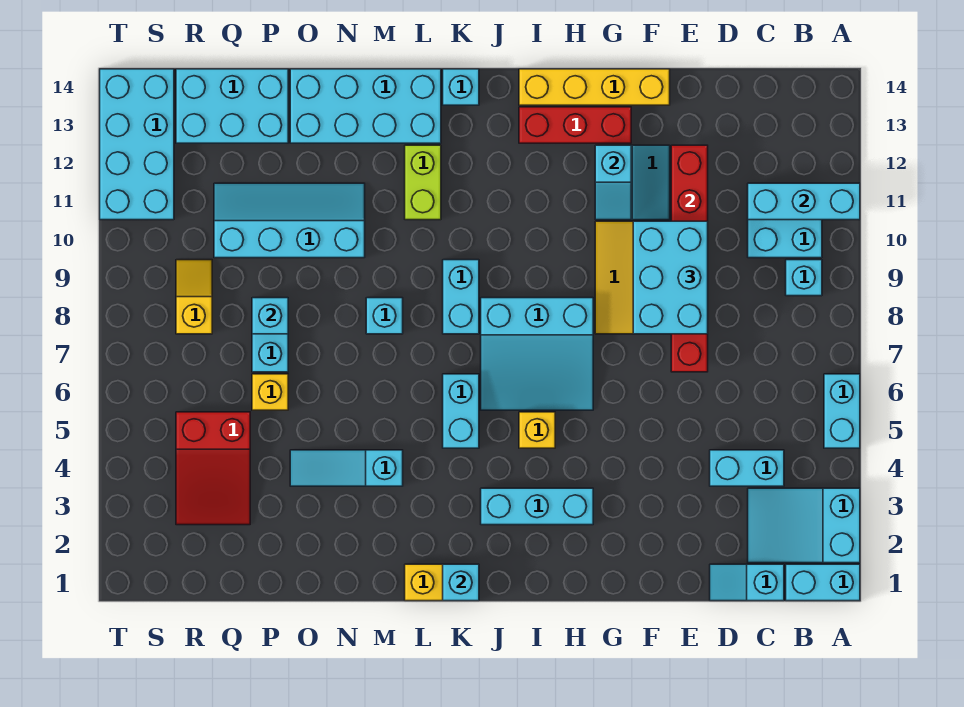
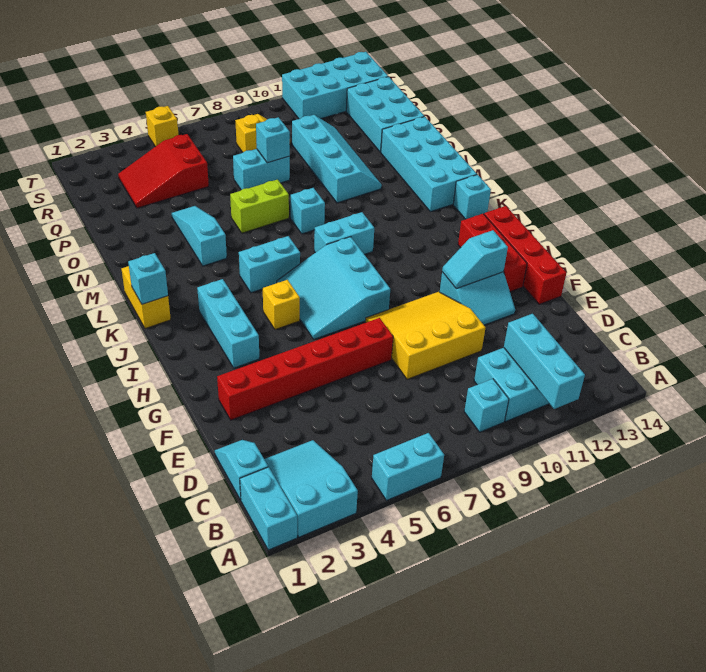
cyan brick C4:D4 level 1 -> none
red brick E7:E12 level 2 -> red brick F2:F7 level 1
cyan brick E8:F10 level 3 -> none
yellow brick F14:I14 level 1 -> red brick F14:I14 level 1
lime brick L11:L12 level 1 -> lime brick N6:N7 level 1
yellow brick P6 level 1 -> yellow brick T5 level 1

